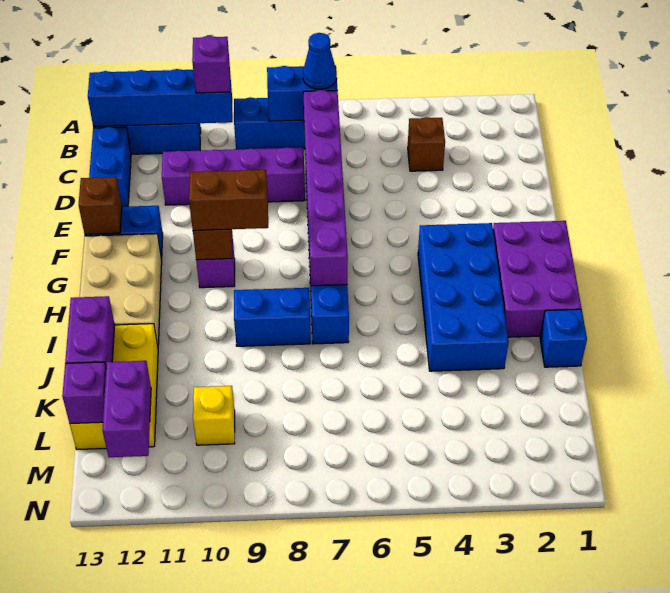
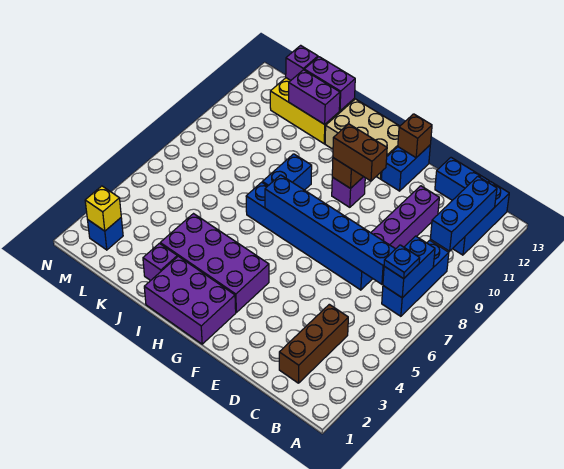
blue cone B7 level 3 -> blue plate B7 level 3
blue brick B10:B13 level 2 -> blue brick B10:B12 level 2
purple brick B10 level 3 -> purple brick J2 level 1
brown brick C4 level 1 -> brown brick C2:C4 level 1
purple brick C7:H7 level 2 -> blue brick C7:H7 level 2
blue brick G3:J4 level 1 -> purple brick G3:J4 level 1
brown brick G9:G10 level 3 -> brown brick F10:G10 level 3
blue brick J1 level 1 -> blue brick M2 level 1
yellow brick L10 level 1 -> yellow brick M2 level 2
purple brick L12:M12 level 2 -> purple brick J12:K12 level 2

